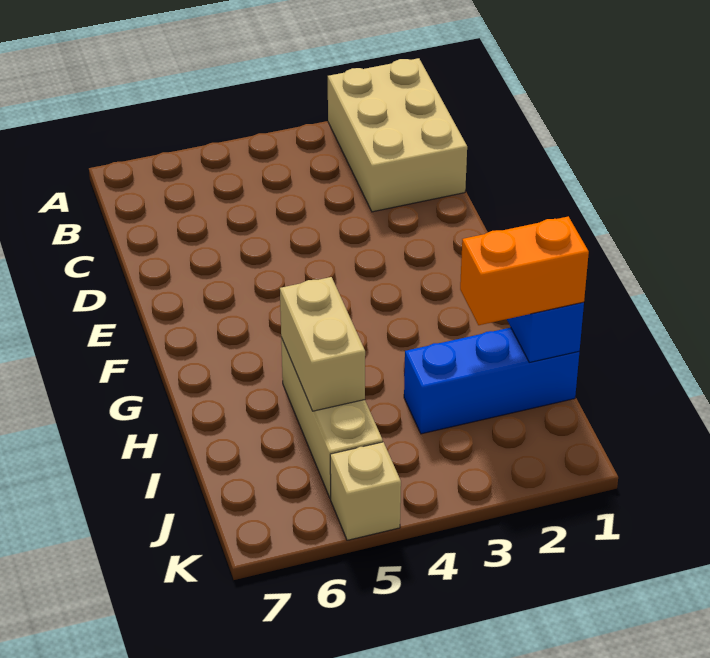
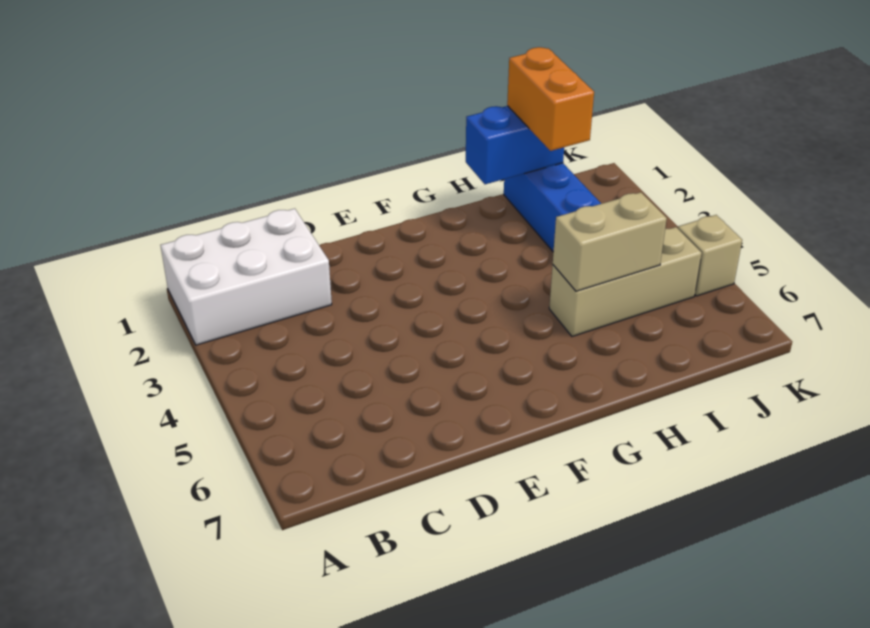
tan brick A1:C2 level 1 -> white brick A1:C2 level 1

